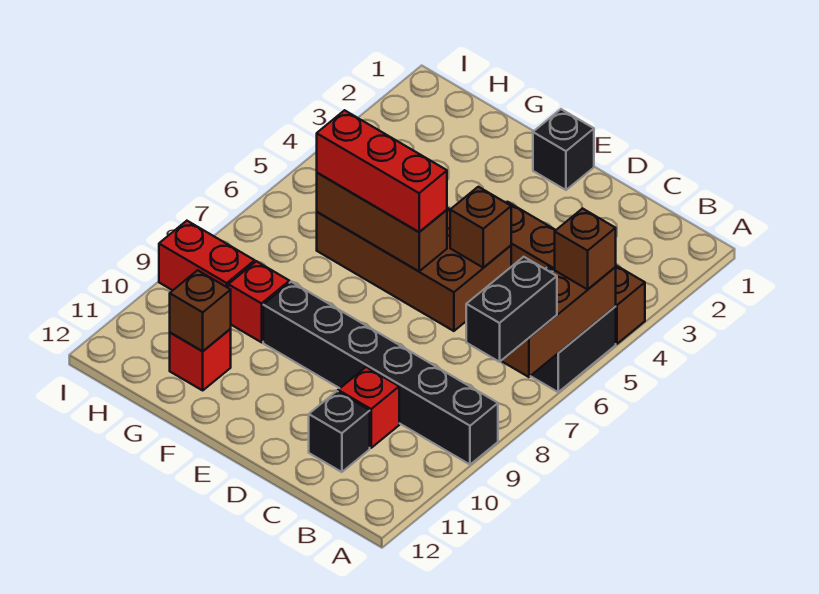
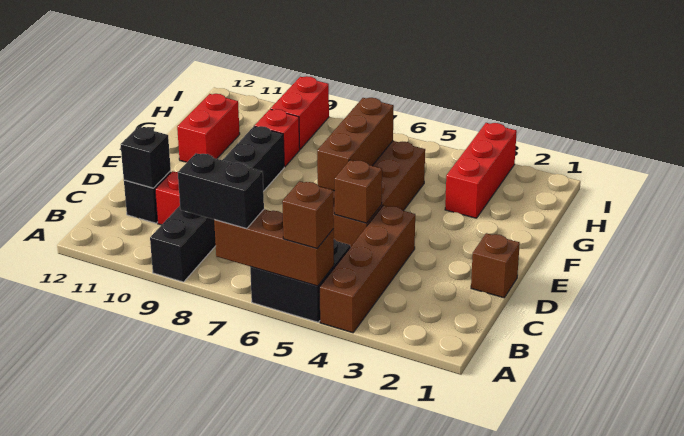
black brick E1 level 1 -> black brick C11 level 2
red brick E6:G6 level 3 -> red brick G3:I3 level 1
red brick G11 level 1 -> red brick F11:G11 level 1
brown brick G11 level 2 -> brown brick D1 level 1

